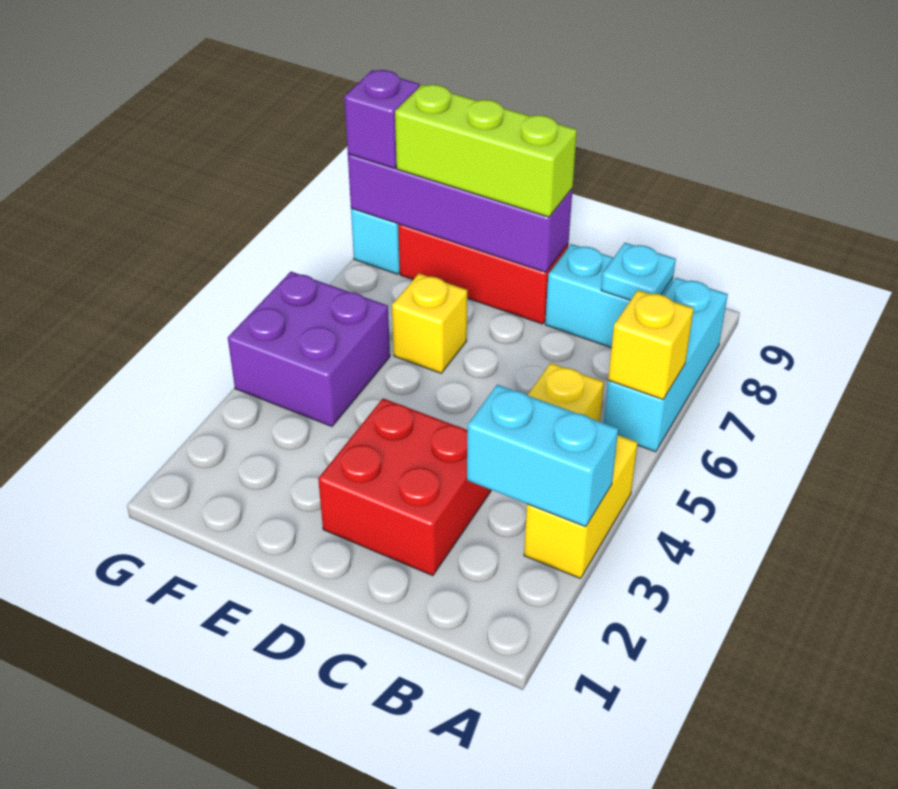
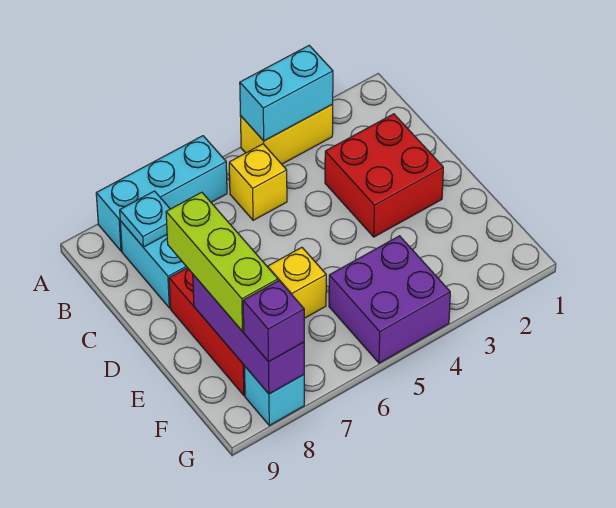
cyan brick A3:B3 level 2 -> cyan brick A3:A4 level 2
yellow brick A6 level 2 -> none
purple brick D8:G8 level 2 -> purple brick E8:G8 level 2

